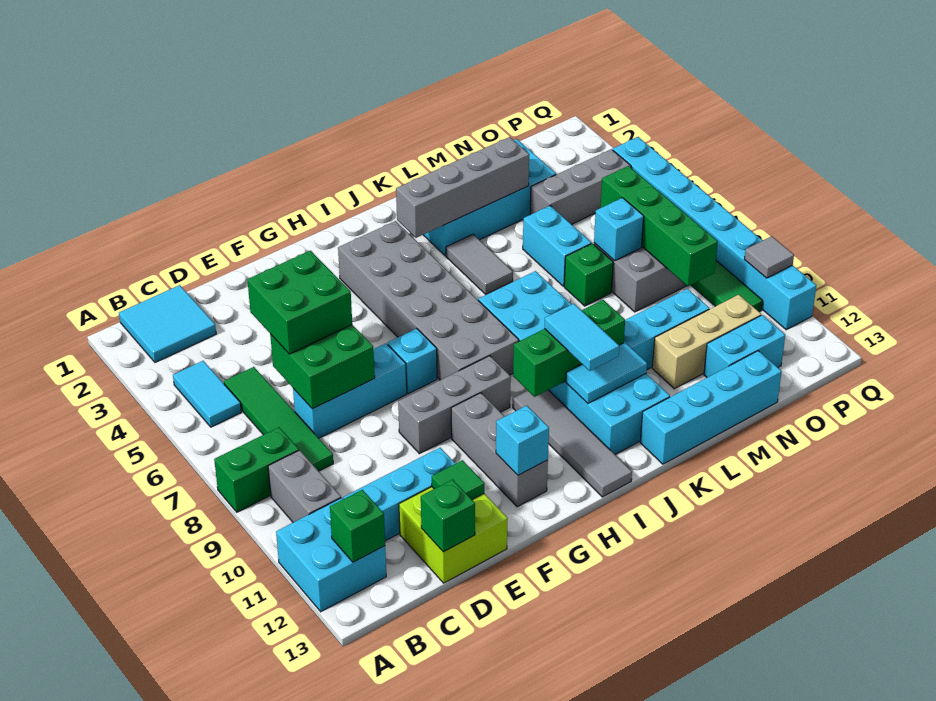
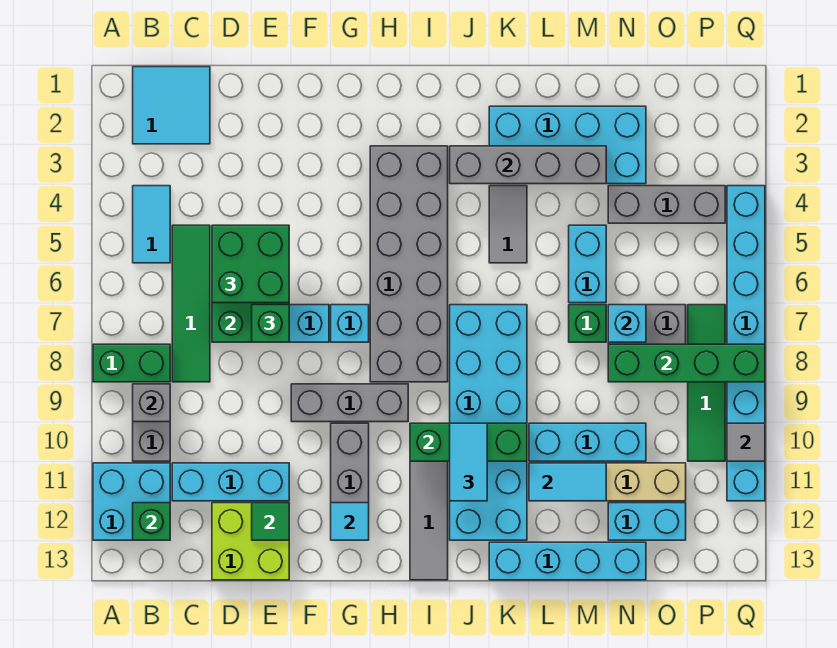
none -> grey brick B9 level 2
green brick D13 level 2 -> green brick E7 level 3
cyan brick G12 level 2 -> cyan tile G12 level 2
cyan tile J11:K11 level 2 -> cyan tile L11:M11 level 2
green brick O6:O9 level 2 -> green brick N8:Q8 level 2

